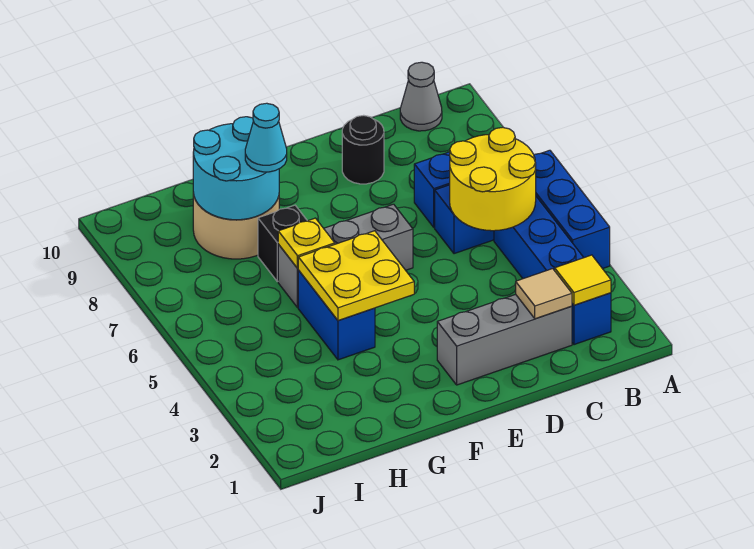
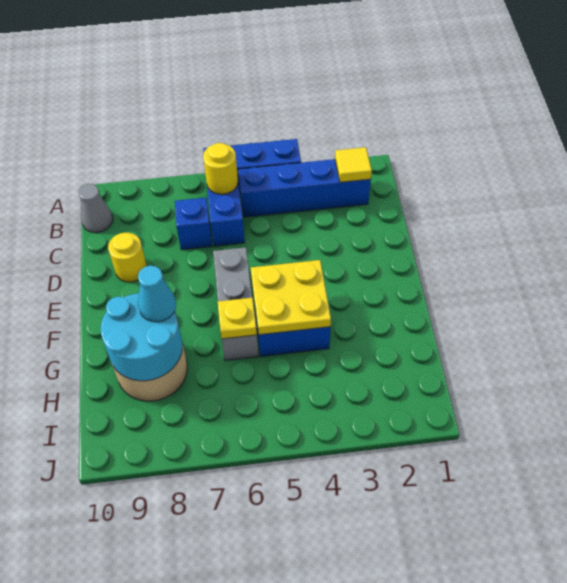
yellow round brick B5:C6 level 2 -> yellow round brick B6 level 2
grey brick C2:E2 level 1 -> none
tan tile C2 level 2 -> none
black round brick D9 level 1 -> yellow round brick D9 level 1
black brick G7 level 1 -> none

